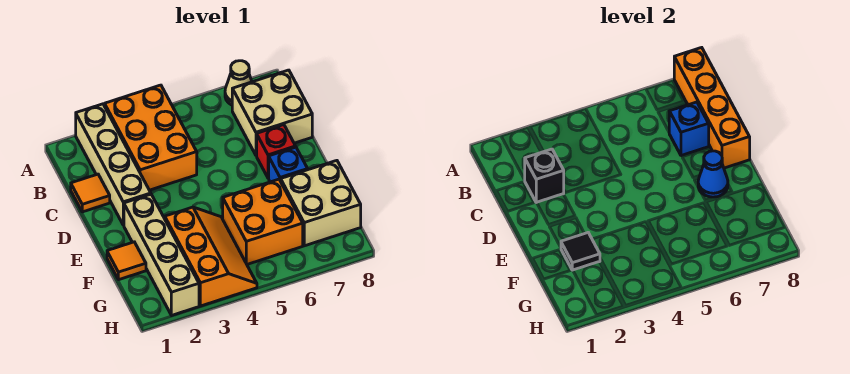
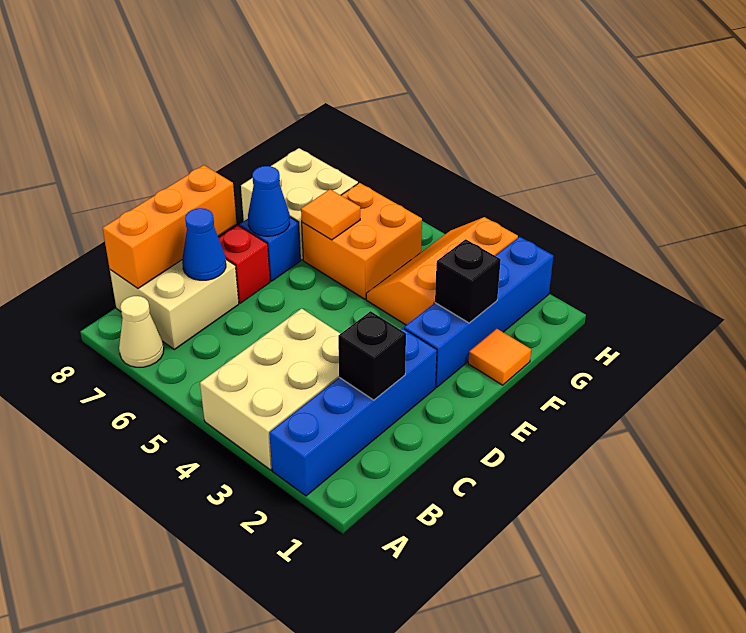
tan brick A2:D2 level 1 -> blue brick A2:D2 level 1
orange brick A3:C4 level 1 -> tan brick A3:C4 level 1
orange brick A8:D8 level 2 -> orange brick B8:D8 level 2
orange tile C1 level 1 -> orange tile F6 level 2
blue brick C7 level 2 -> blue cone C7 level 2
tan brick E2:H2 level 1 -> blue brick E2:H2 level 1
black tile F2 level 2 -> black brick F2 level 2

